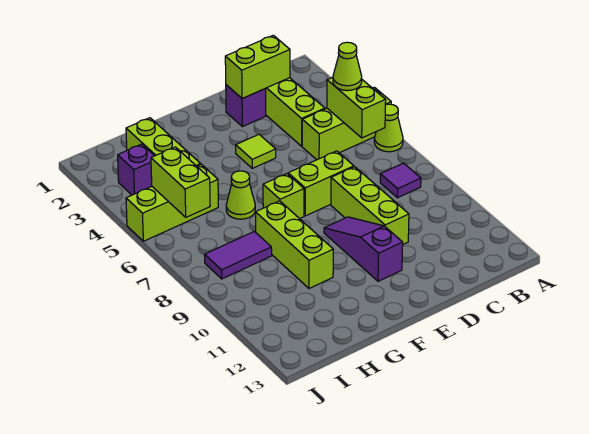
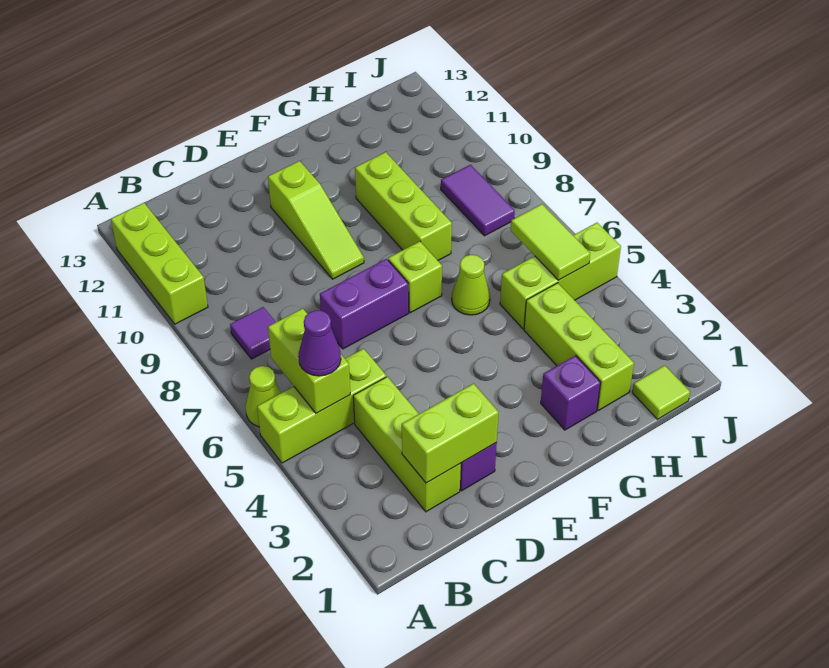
lime cone B5 level 3 -> purple cone B5 level 3
lime brick D7:E7 level 1 -> purple brick D7:E7 level 1
lime brick D8:D10 level 1 -> lime brick A10:A12 level 1
lime tile E4 level 1 -> lime tile I1 level 1
purple slope E9:E11 level 1 top 11 -> lime slope E9:E11 level 1 top 11
purple tile H8:I8 level 1 -> purple tile I8:I9 level 1
purple brick I3 level 1 -> purple brick G2 level 1
lime brick I5:I6 level 2 -> lime tile I5:I6 level 2

